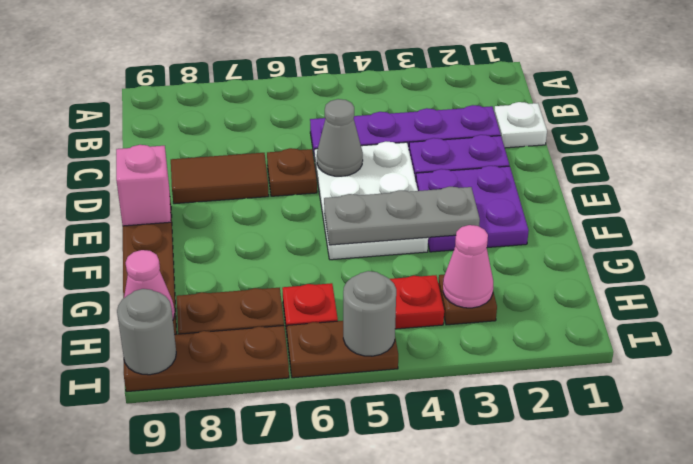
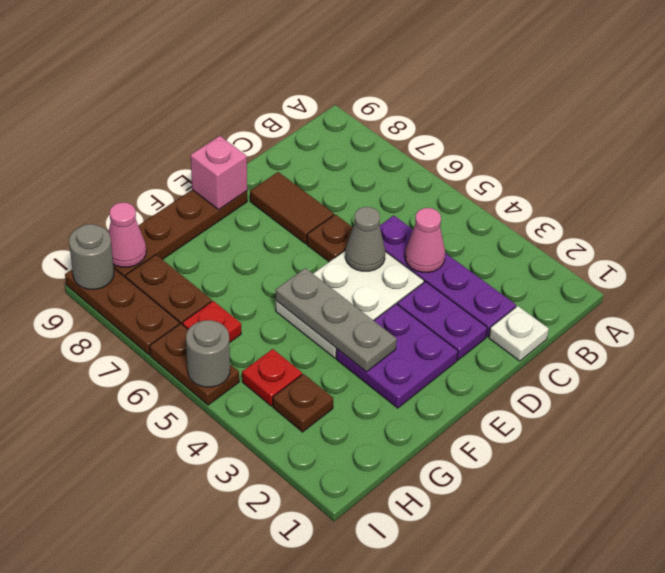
pink cone H3 level 2 -> pink cone C4 level 2

